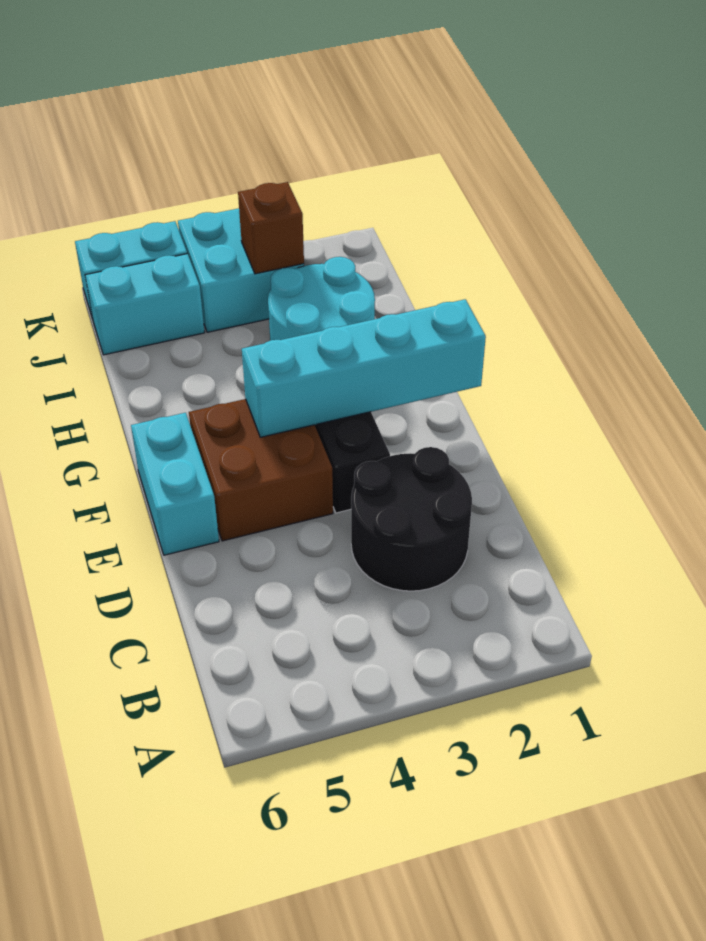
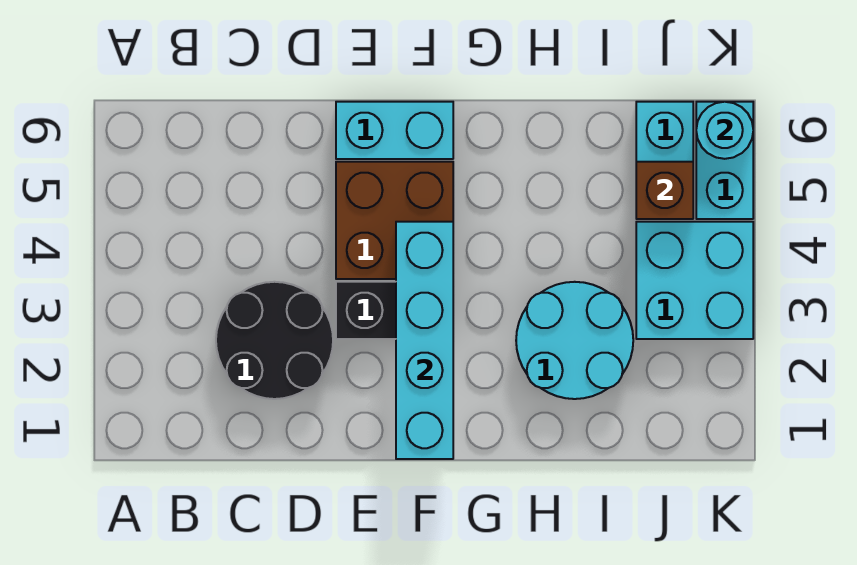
brown brick J3 level 2 -> brown brick J5 level 2
none -> cyan round brick K6 level 2

